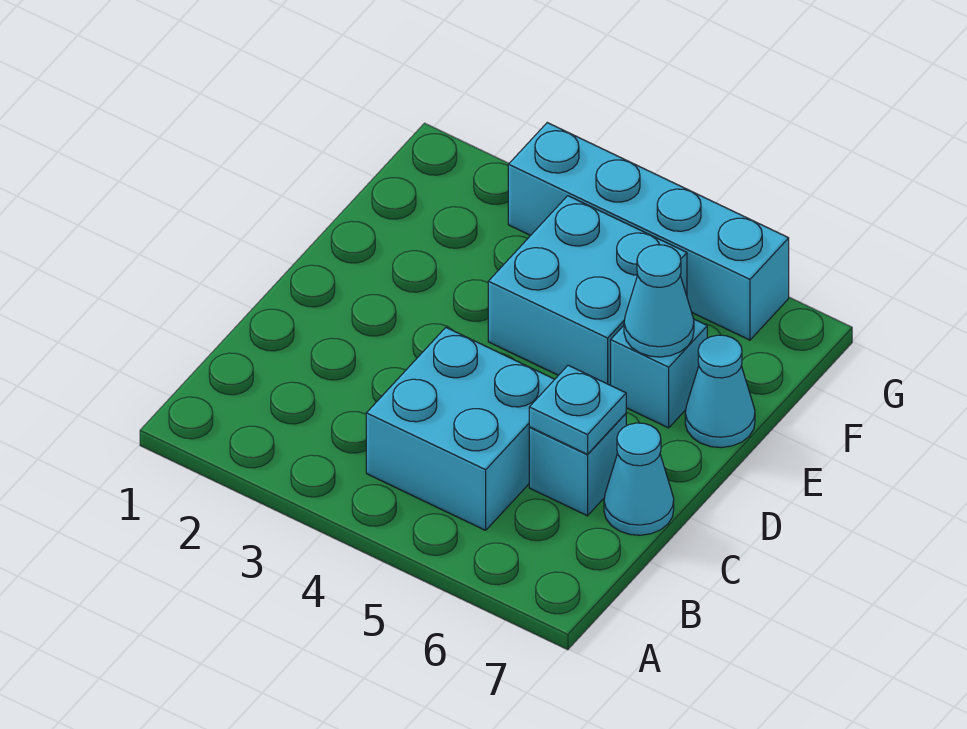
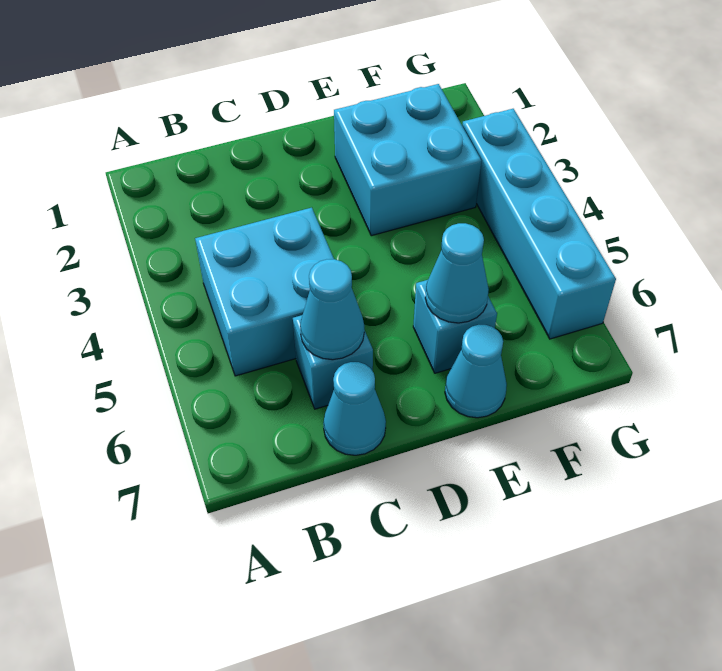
cyan plate C6 level 2 -> cyan cone C6 level 2
cyan brick E4:F5 level 1 -> cyan brick E2:F3 level 1

